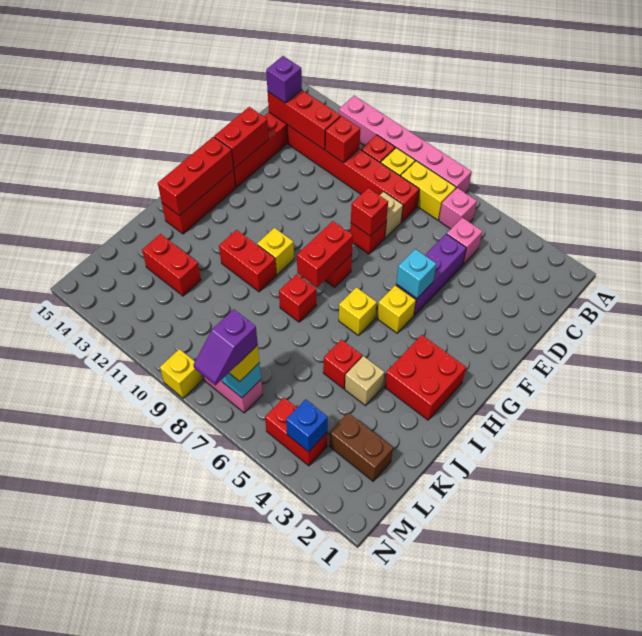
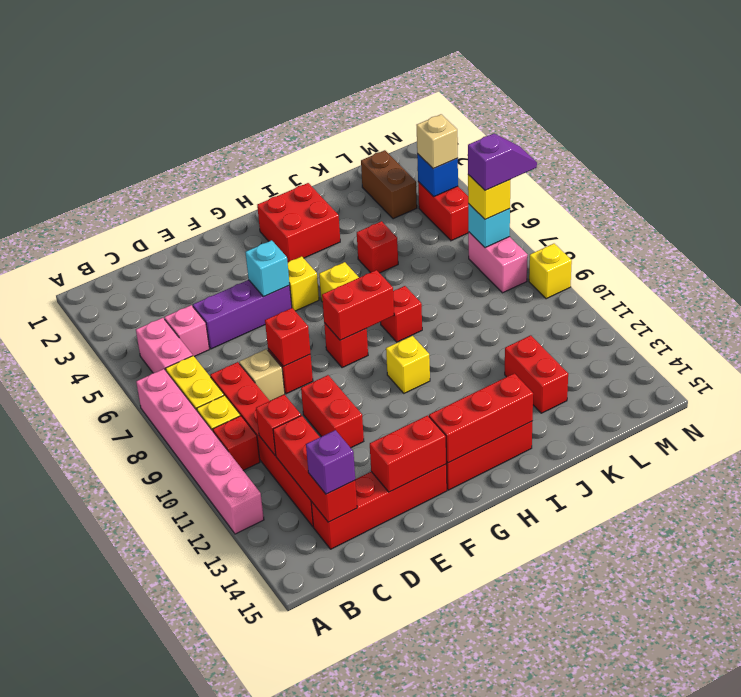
pink brick B6 level 1 -> pink brick B5:B6 level 1
red brick I10:I11 level 1 -> red brick E10:E11 level 1
tan brick J4 level 1 -> tan brick M4 level 3

